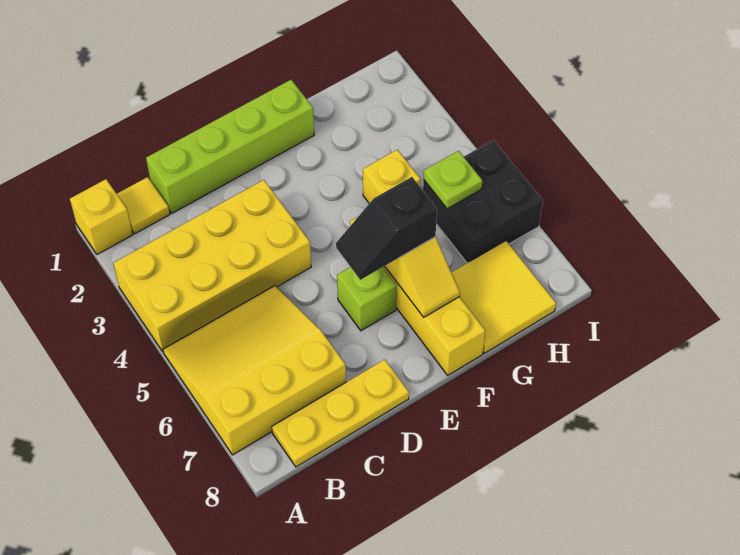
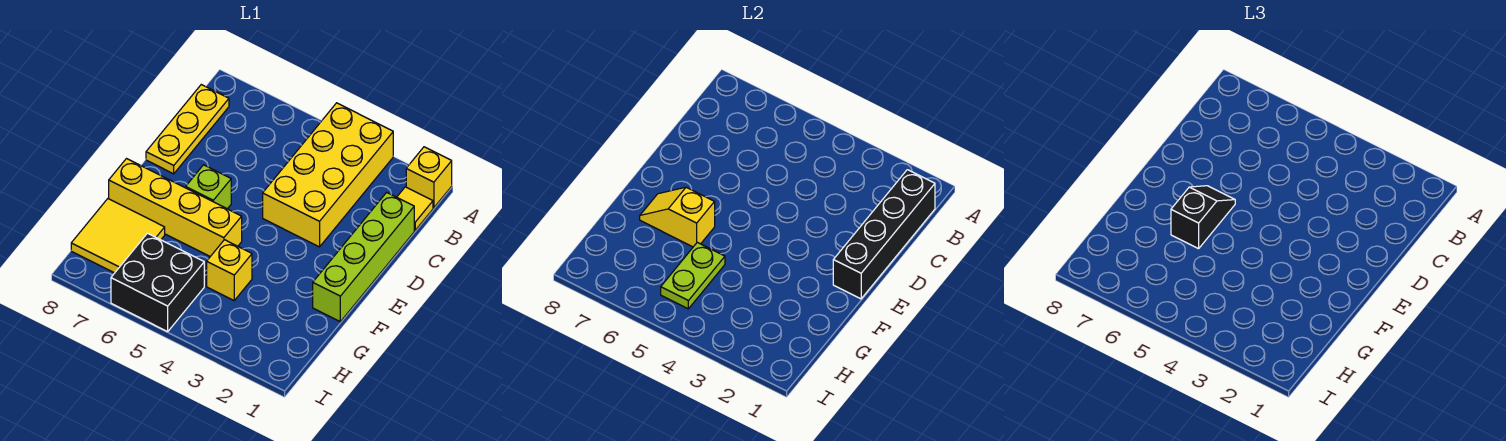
yellow slope A5:C7 level 1 top 7 -> none
none -> black brick B1:E1 level 2
lime plate H5 level 2 -> lime plate G5:H5 level 2

